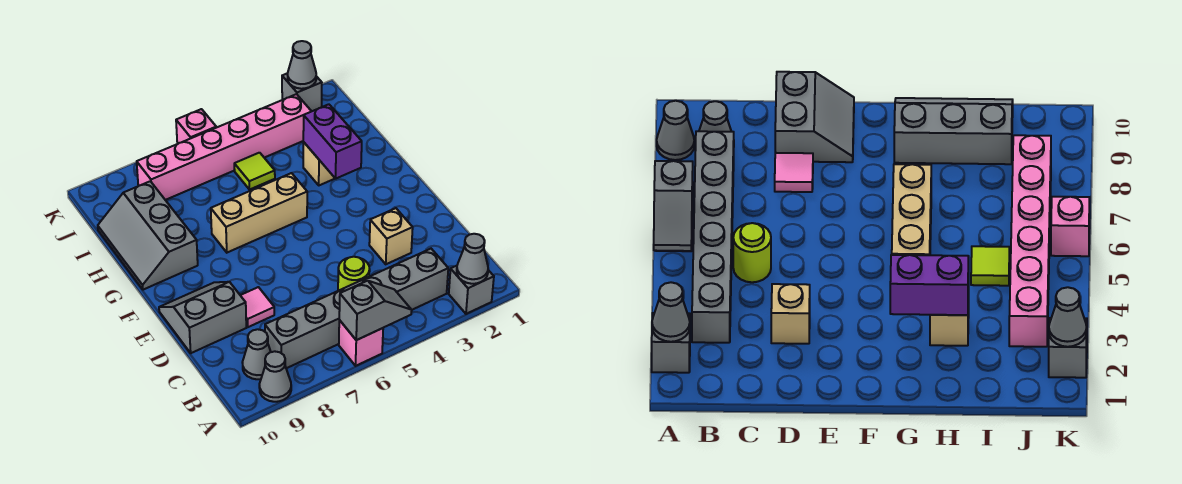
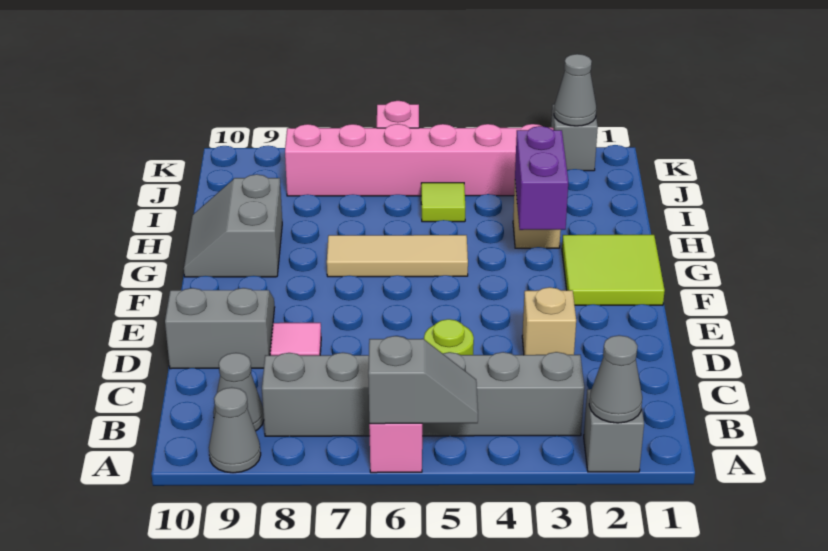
none -> lime tile F1:G2 level 1
tan brick G5:G7 level 1 -> tan tile G5:G7 level 1
grey slope G9:I10 level 1 top 9 -> grey slope G9:H10 level 1 top 9

